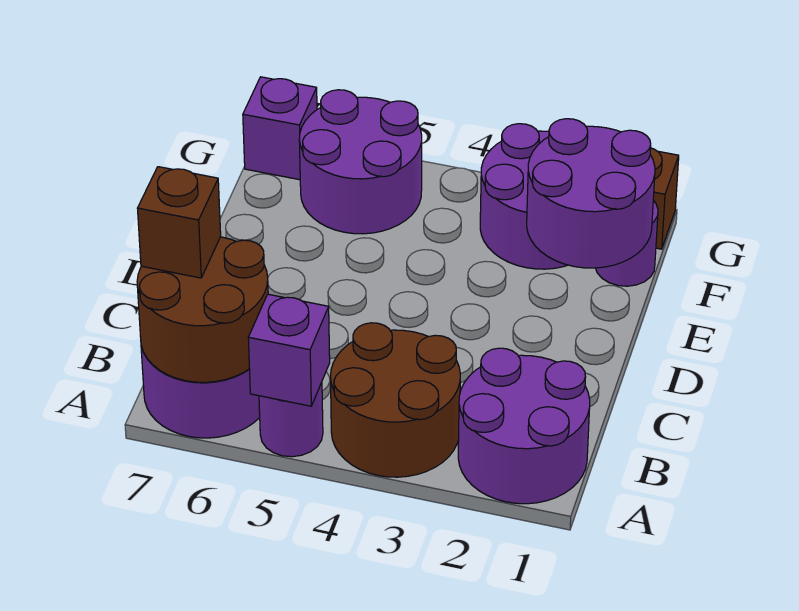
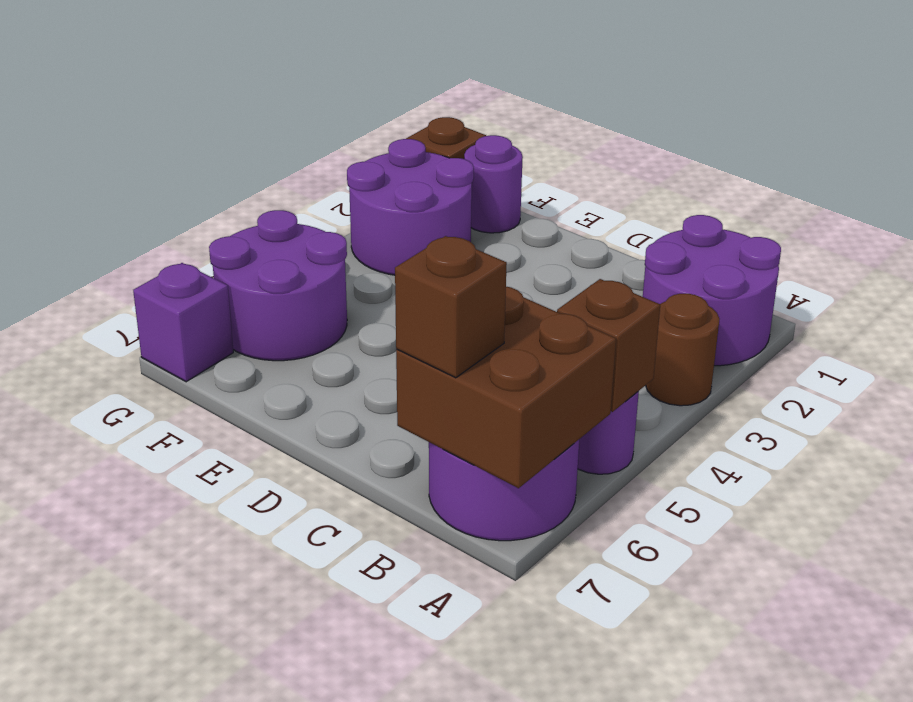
brown round brick A3:B4 level 1 -> brown round brick A3 level 1
purple brick A5 level 2 -> brown brick A5 level 2
brown round brick A6:B7 level 2 -> brown brick A6:B7 level 2
purple round brick E1:F2 level 2 -> none

